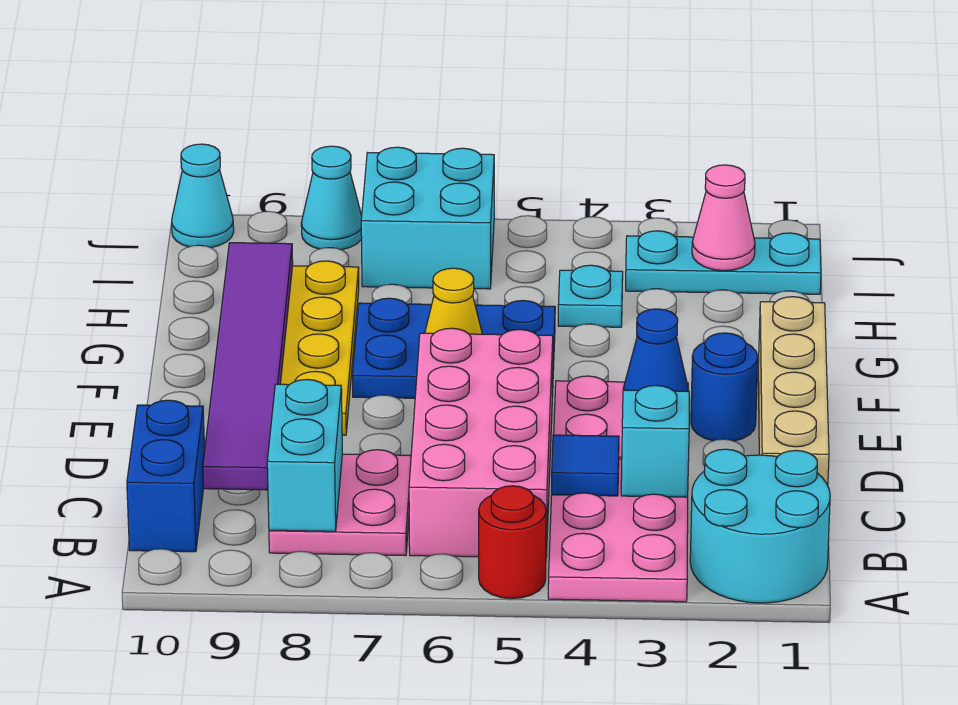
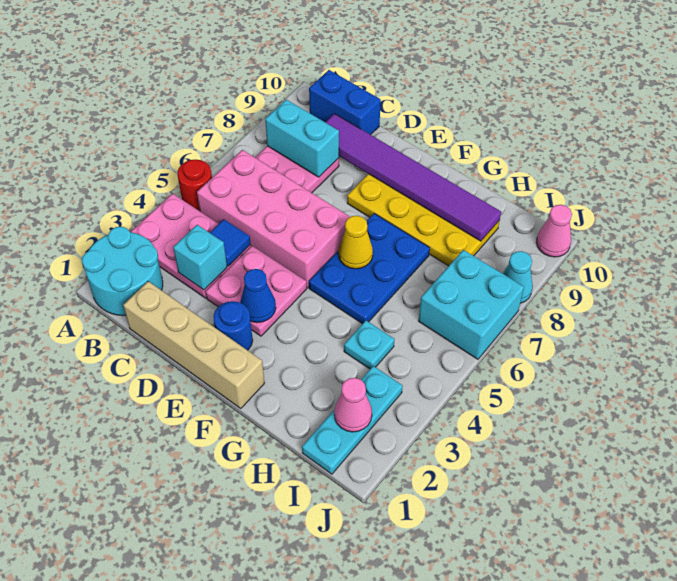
cyan cone J10 level 1 -> pink cone J10 level 1

